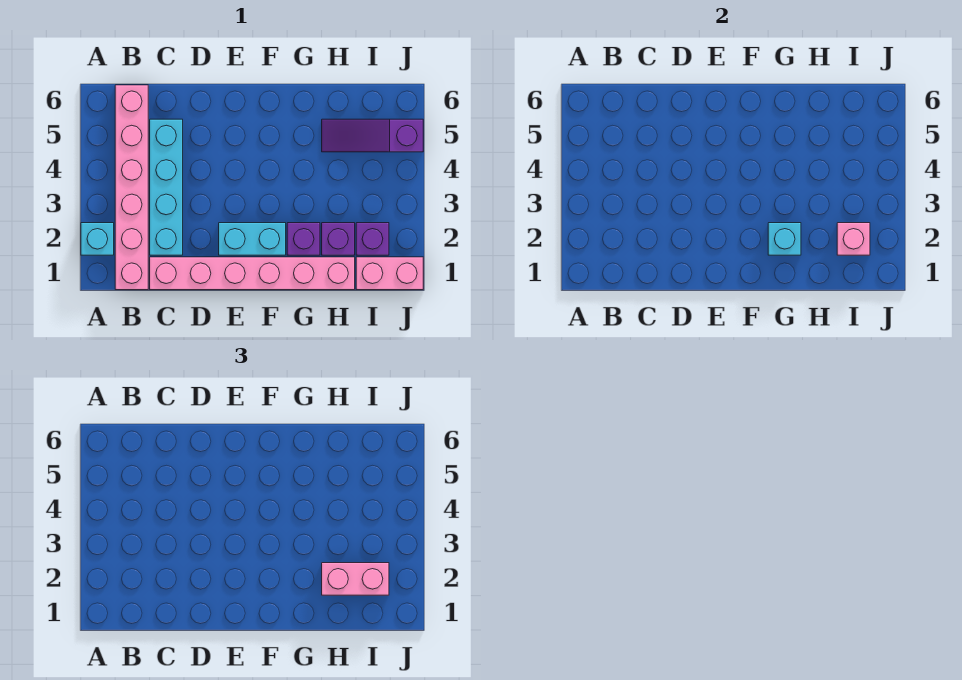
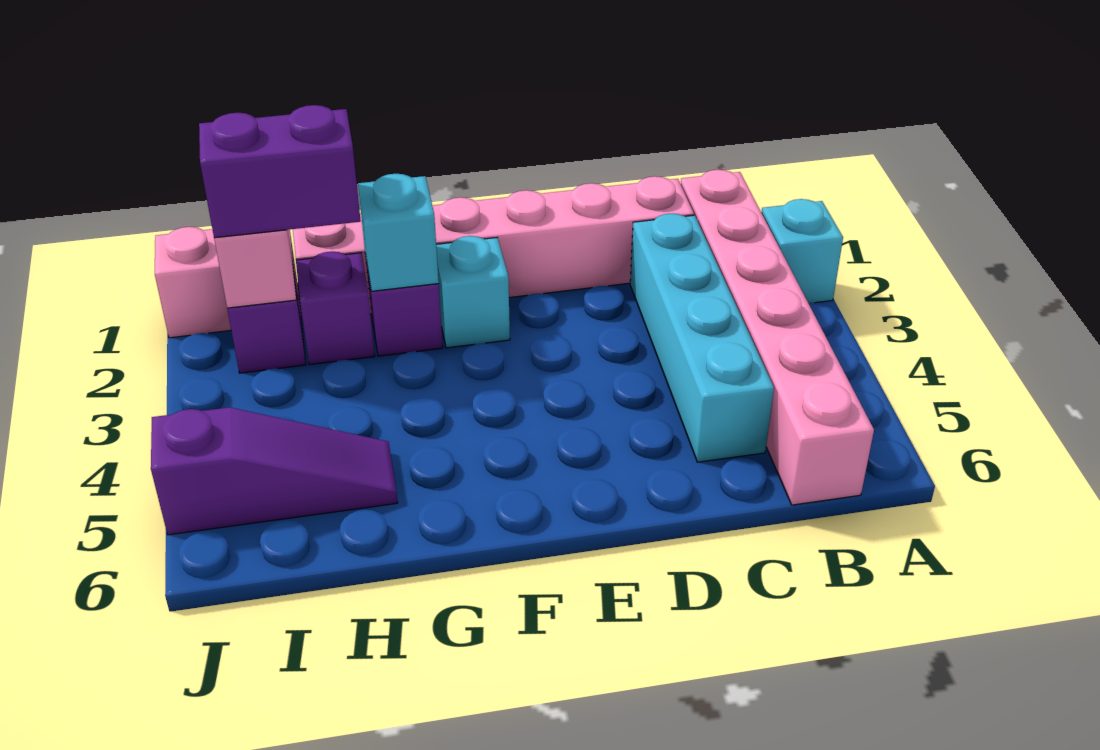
cyan brick E2:F2 level 1 -> cyan brick F2 level 1
pink brick H2:I2 level 3 -> purple brick H2:I2 level 3

